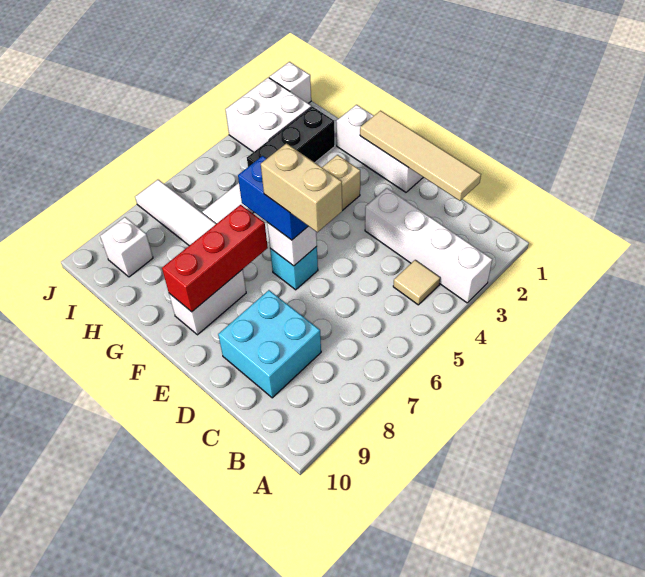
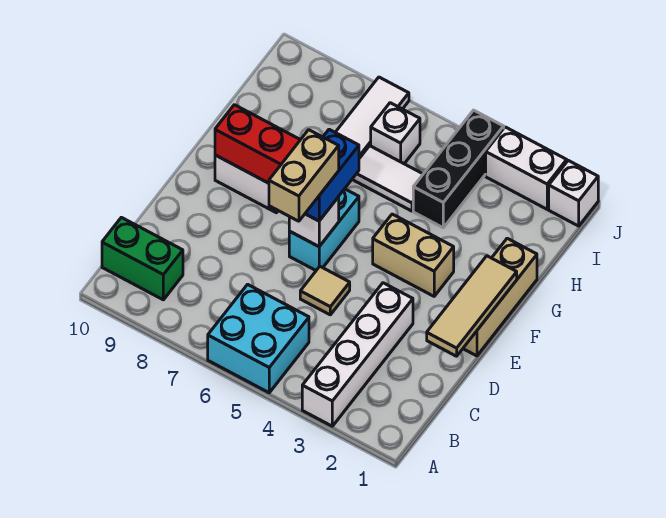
tan tile B4 level 1 -> tan tile D5 level 1
none -> green brick B9:B10 level 1
tan tile C1:F1 level 2 -> tan tile D1:F1 level 2
cyan brick C8:D9 level 1 -> cyan brick A5:B6 level 1
white brick E1:G1 level 1 -> tan brick E1:G1 level 1
cyan brick E6 level 1 -> cyan brick E6:F6 level 1
black brick H2:H4 level 1 -> black brick H4:J4 level 1
white brick I2:J3 level 1 -> white brick J2:J3 level 1
white brick I9 level 1 -> white brick I6 level 1

